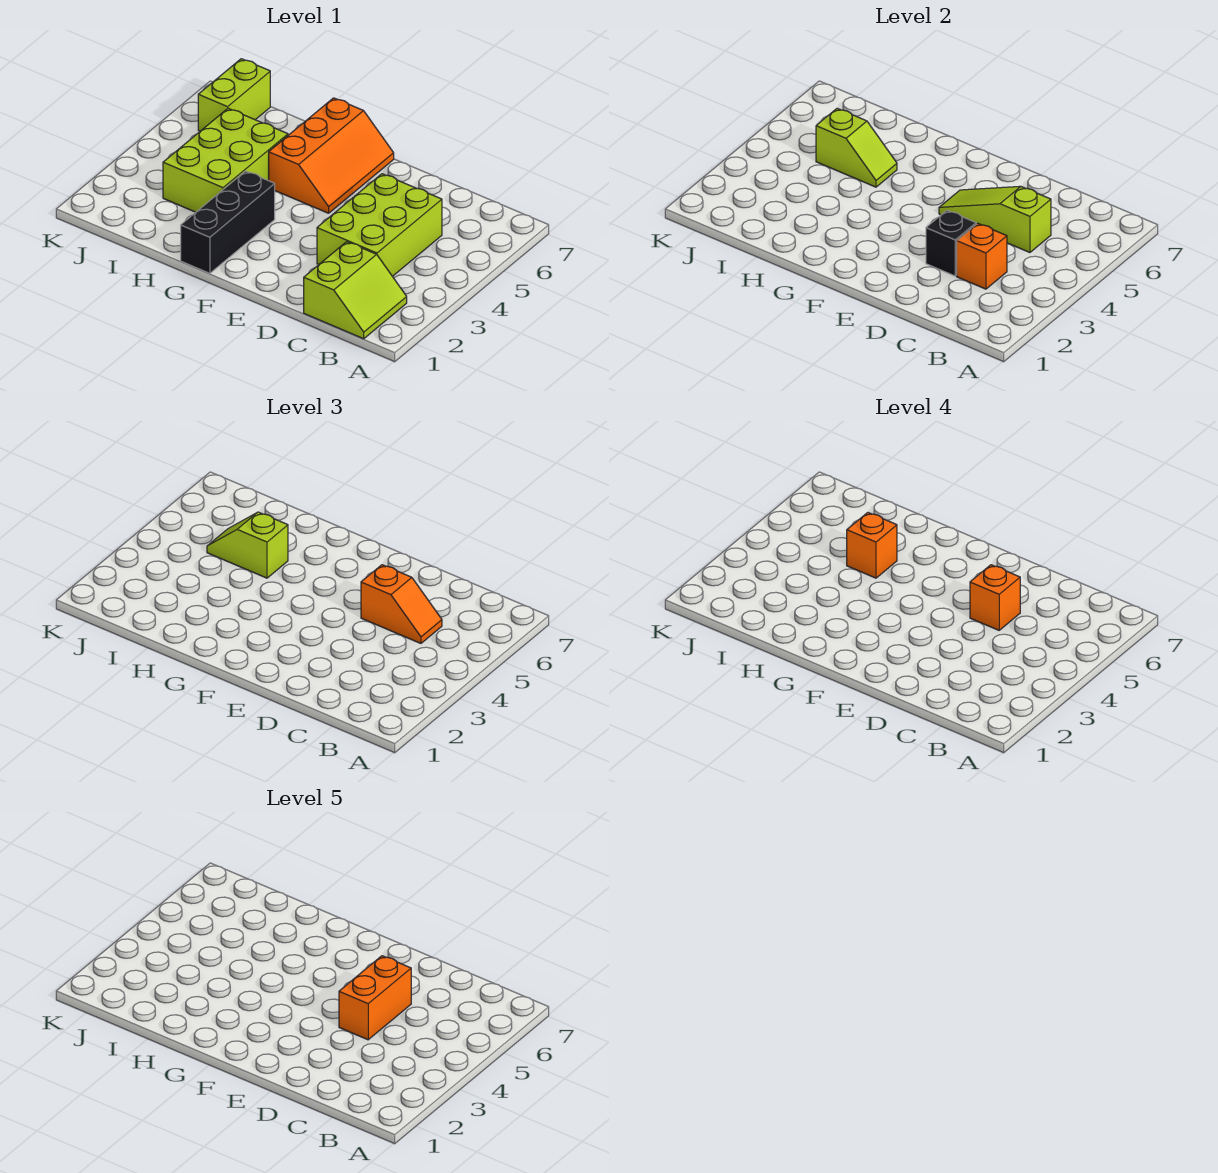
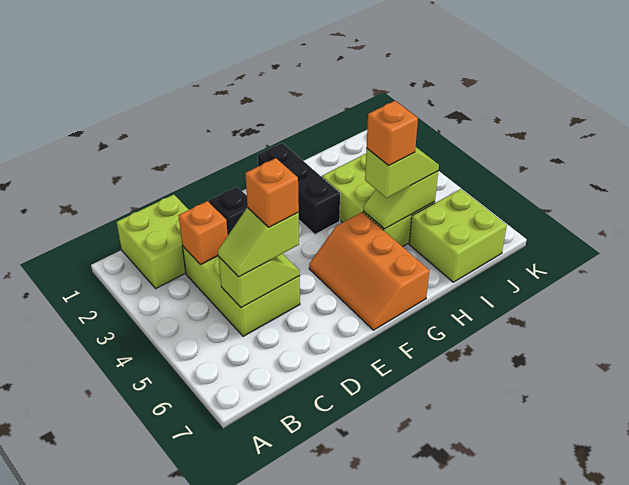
lime slope B1:C2 level 1 top C -> lime brick B1:C2 level 1
lime slope C5:E5 level 2 top C -> lime slope C5:D5 level 2 top C
orange slope C5:D5 level 3 top D -> lime slope C5:D5 level 3 top D
orange brick D4:D5 level 5 -> none
lime brick J6:J7 level 1 -> lime brick I6:J7 level 1

